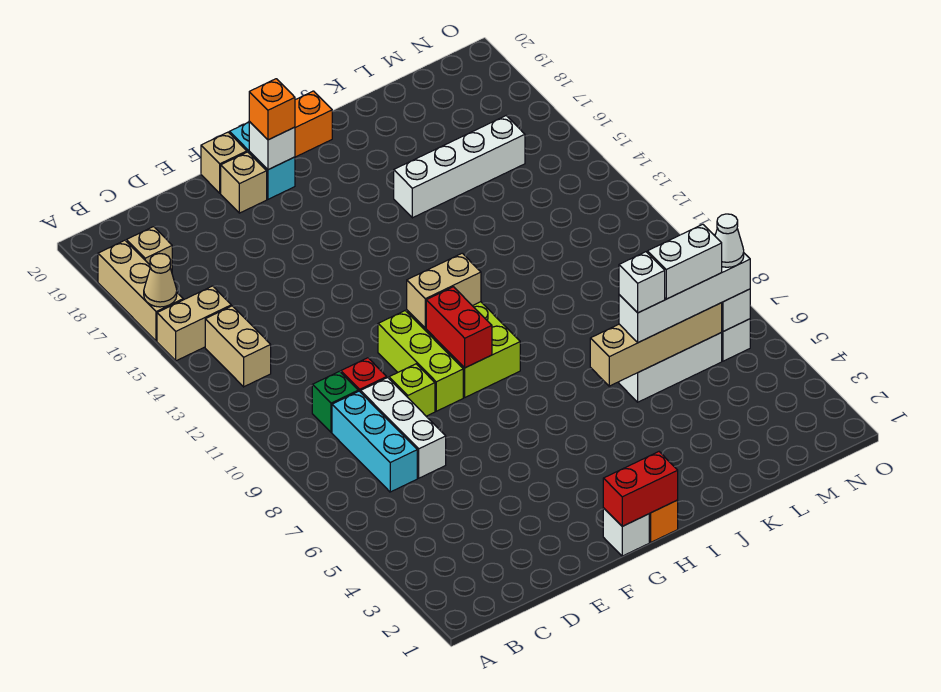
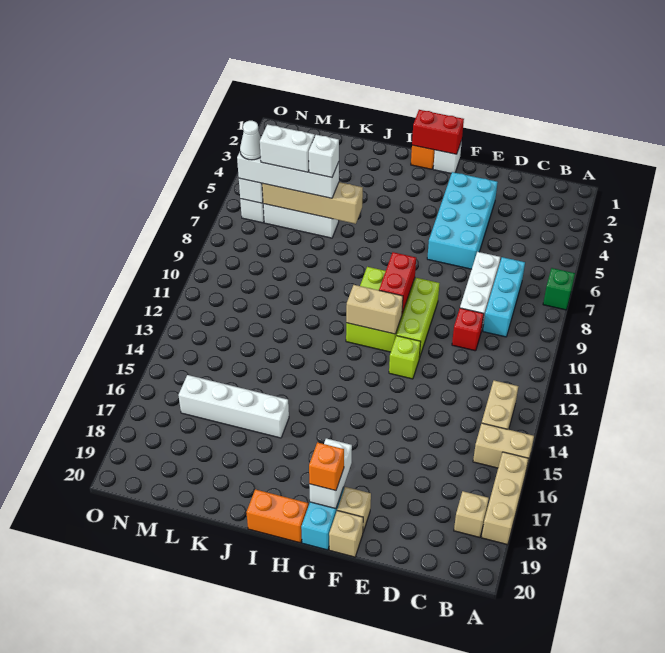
tan cone A16 level 2 -> none
green brick C10 level 1 -> green brick A7 level 1
none -> cyan brick E3:F6 level 1
lime brick E9 level 1 -> lime brick F12 level 1
white brick G19 level 2 -> white brick G18:G19 level 2

